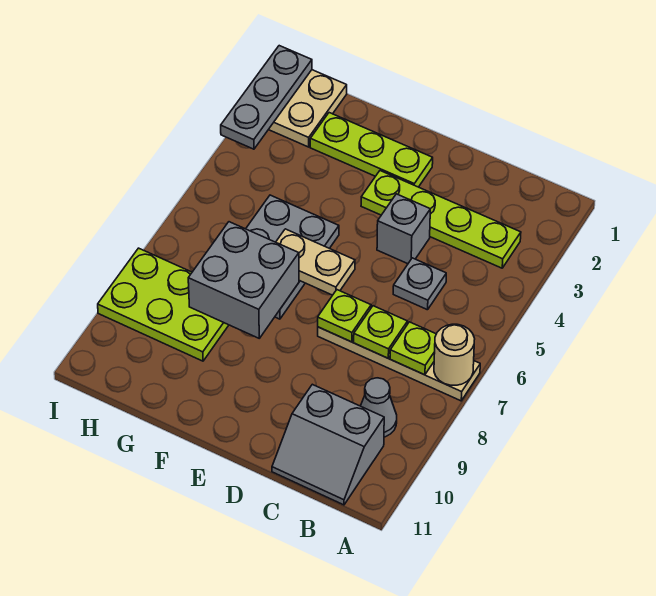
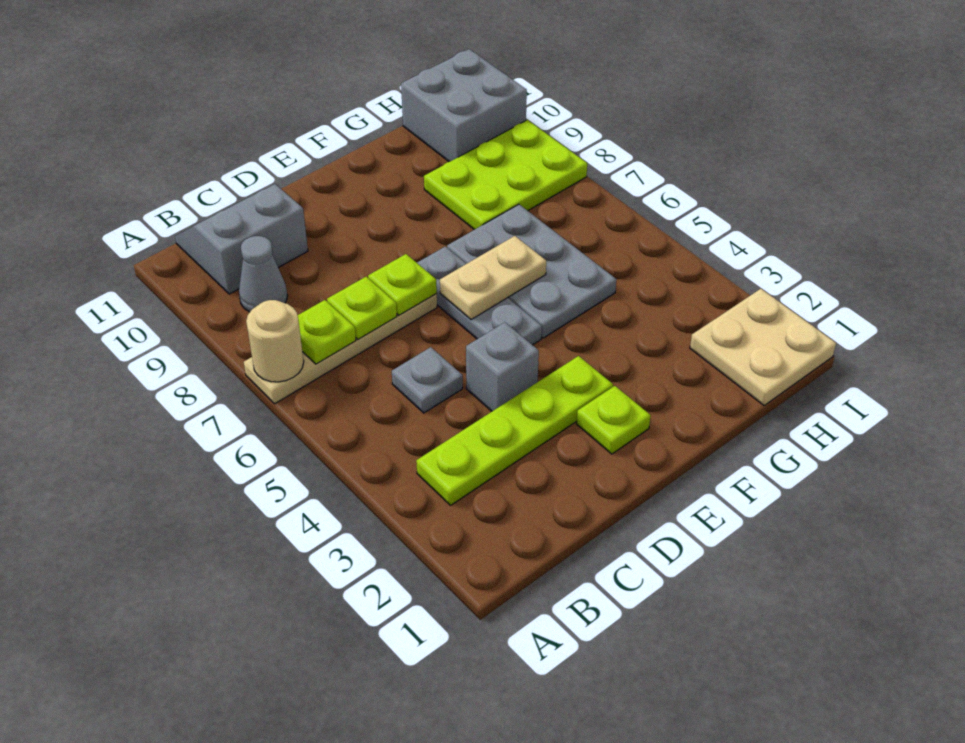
lime plate E2:G2 level 1 -> lime plate E2 level 1
grey brick F7:G8 level 2 -> grey brick H10:I11 level 1
grey plate I1:I3 level 2 -> grey plate E5:E7 level 1

